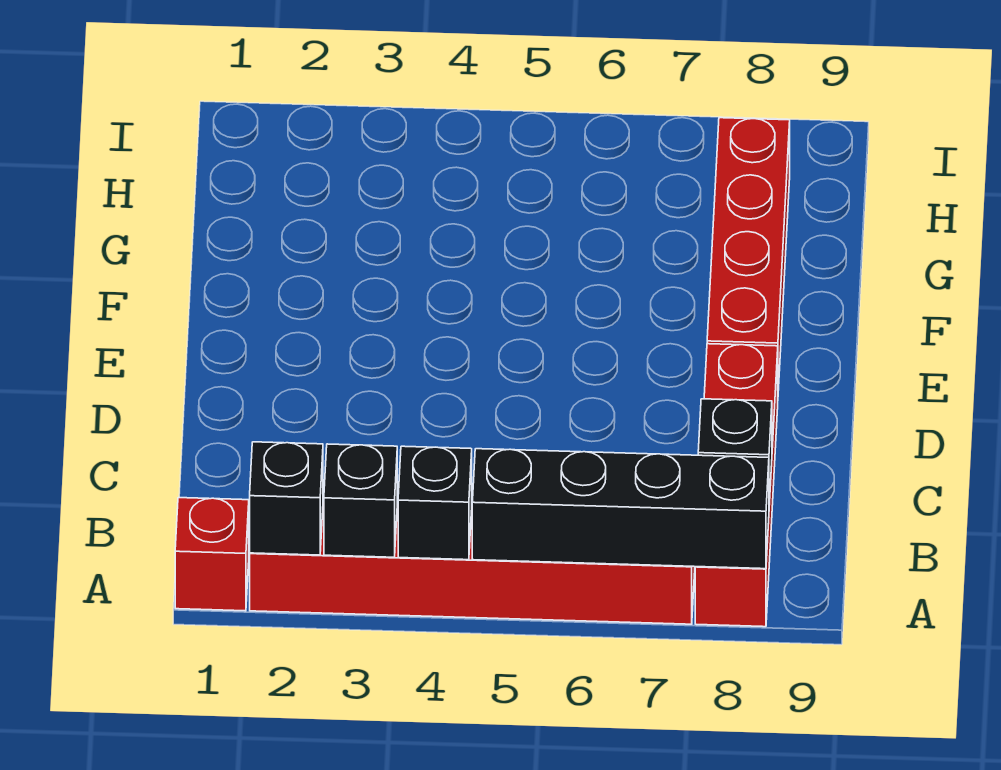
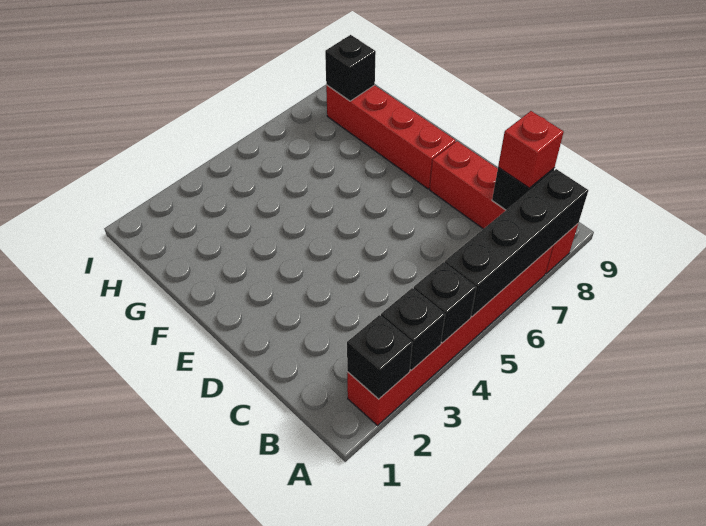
red brick A1 level 1 -> red brick B8 level 3
none -> black brick H8 level 2

